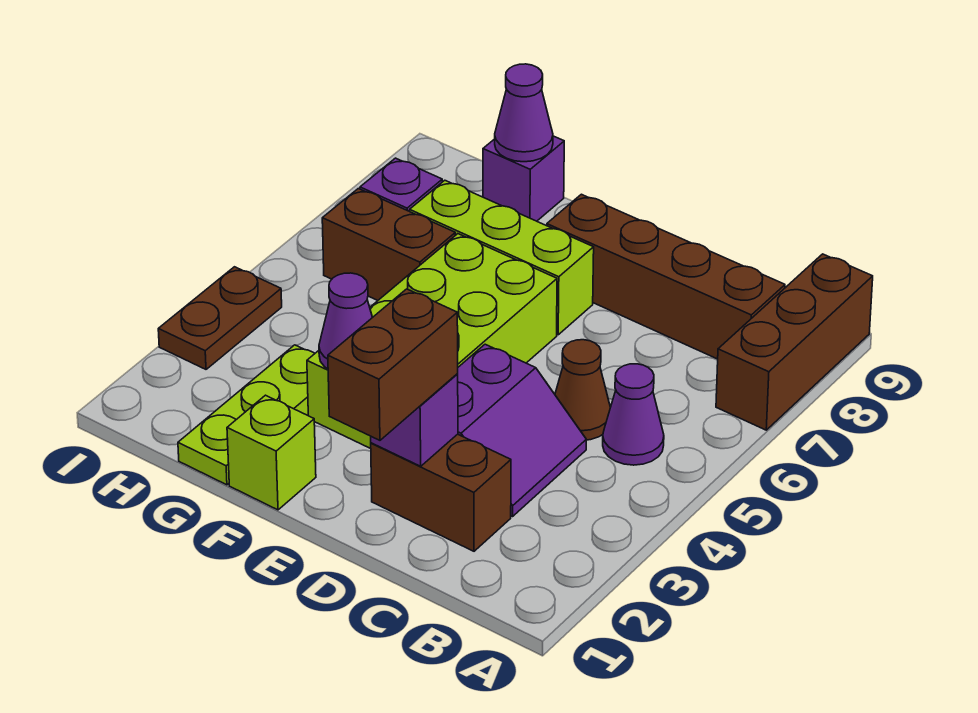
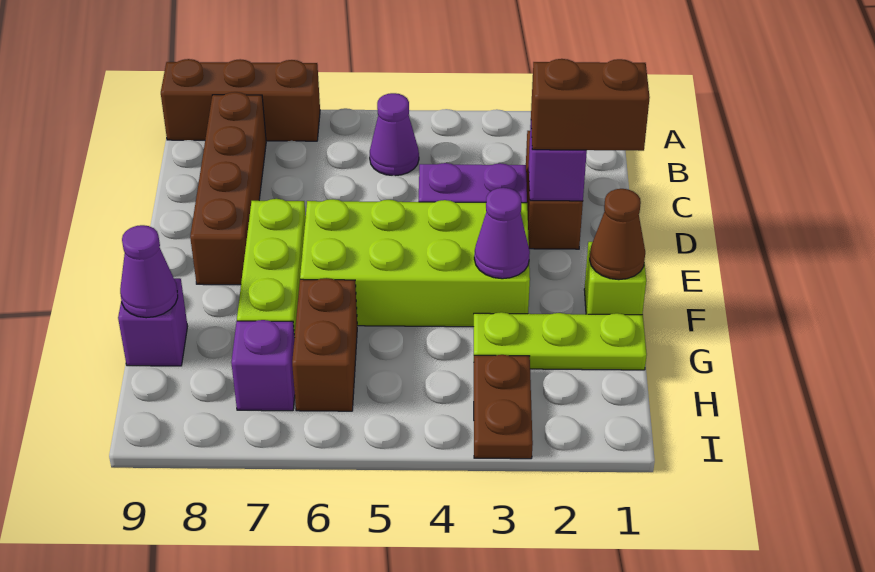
brown cone C5 level 1 -> brown cone F1 level 2
brown plate I3:I4 level 1 -> brown plate H3:I3 level 1

